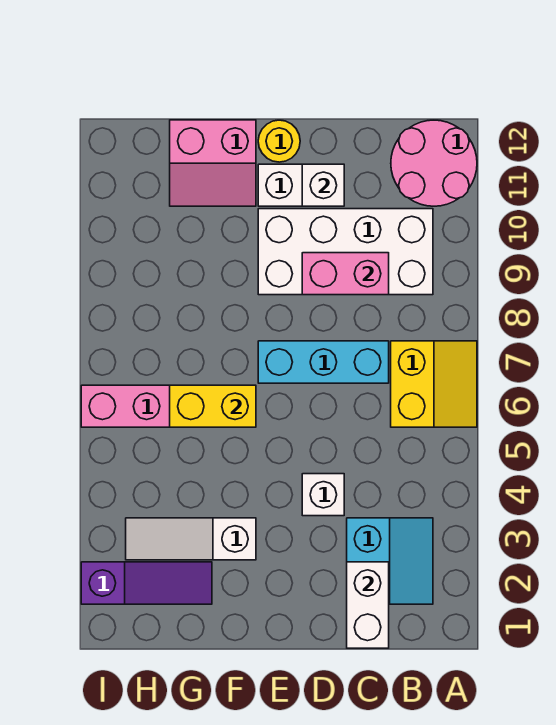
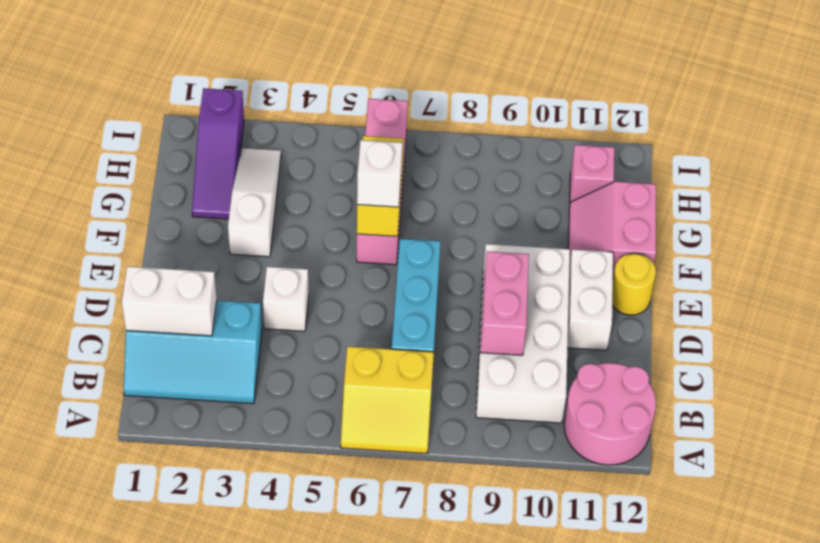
cyan slope B2:C3 level 1 top C -> cyan slope B1:C3 level 1 top C
white brick D11 level 2 -> white brick F6 level 3
none -> pink brick H11 level 1

